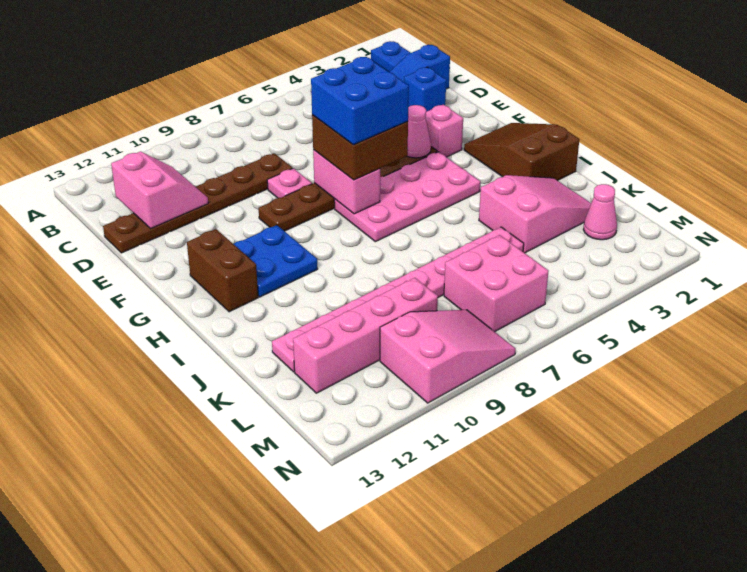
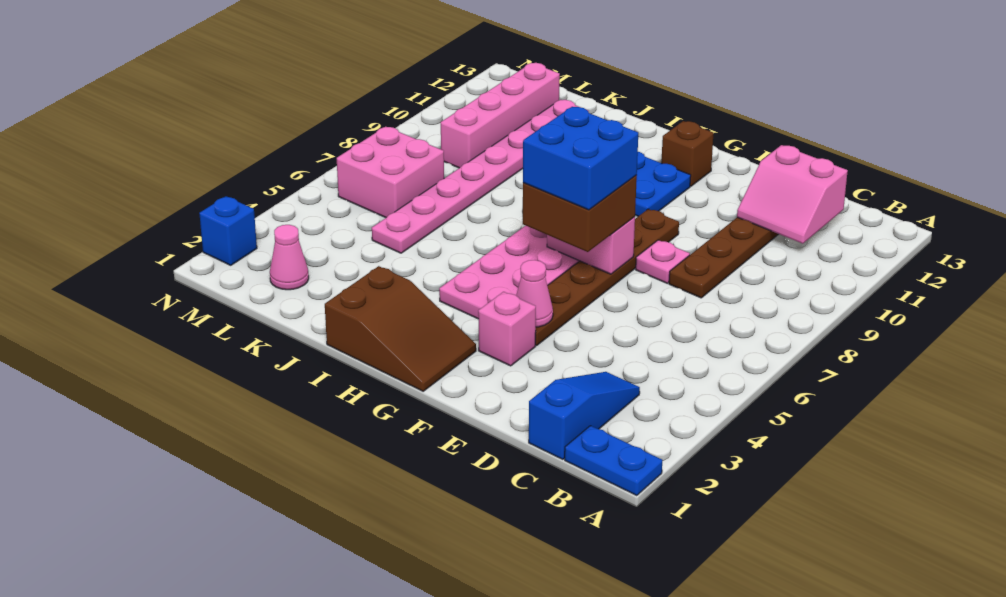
blue brick D2 level 1 -> blue brick N2 level 1
brown brick G12:H12 level 1 -> brown brick G12 level 1
pink slope J2:K4 level 1 top 4 -> none
pink slope M8:N10 level 1 top 10 -> none

